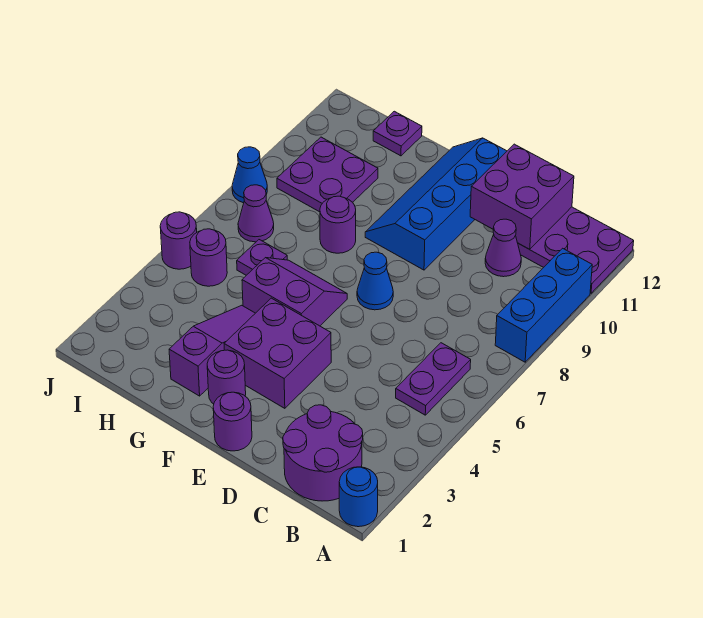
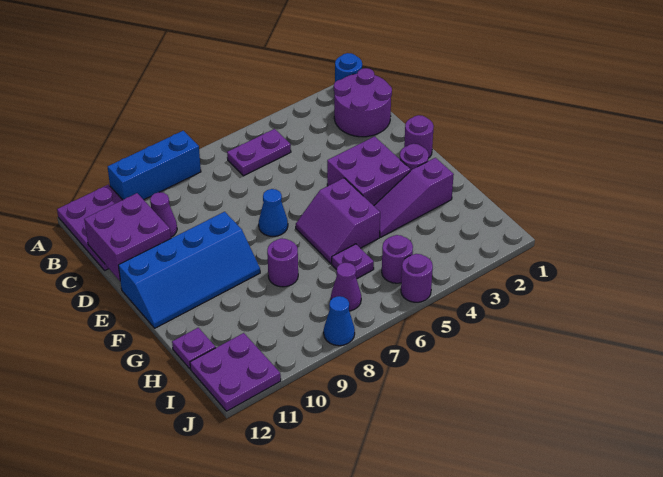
purple plate H9:I10 level 1 -> purple plate I11:J12 level 1

